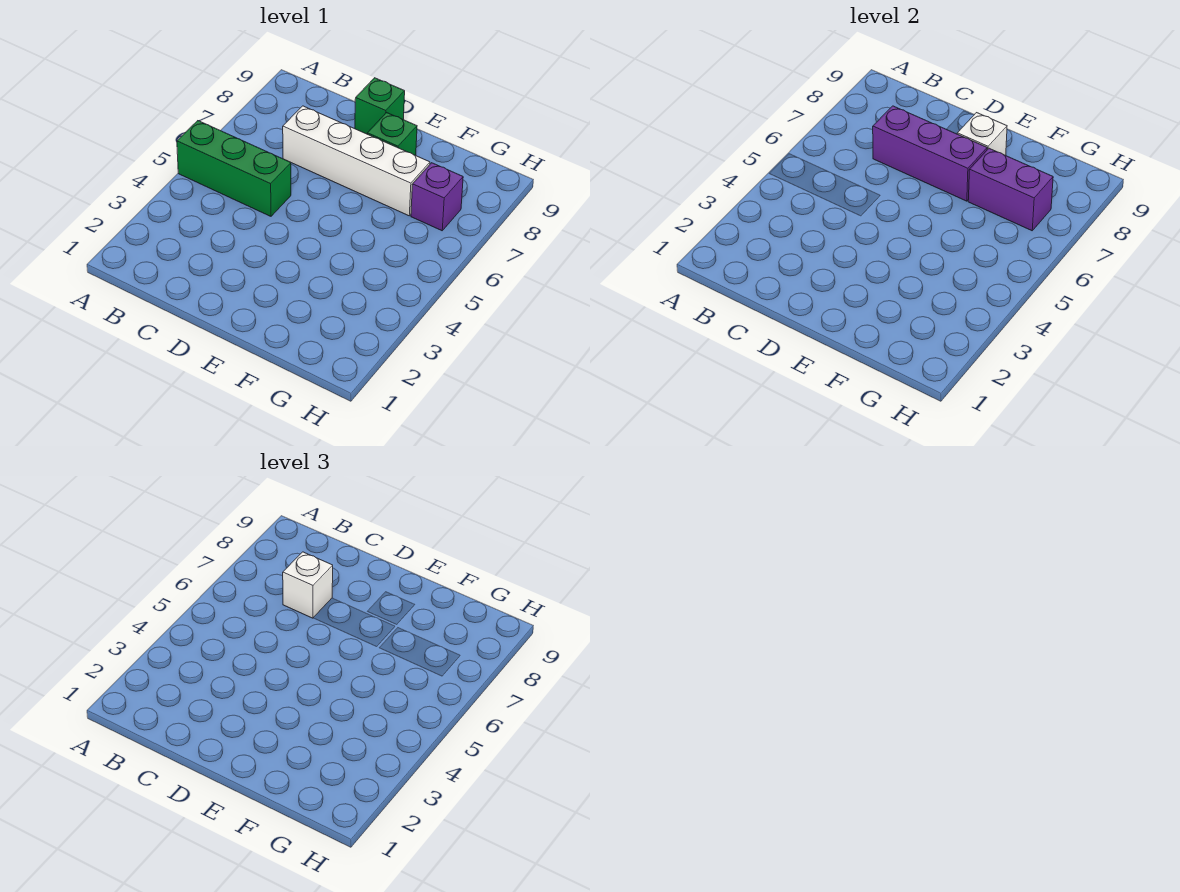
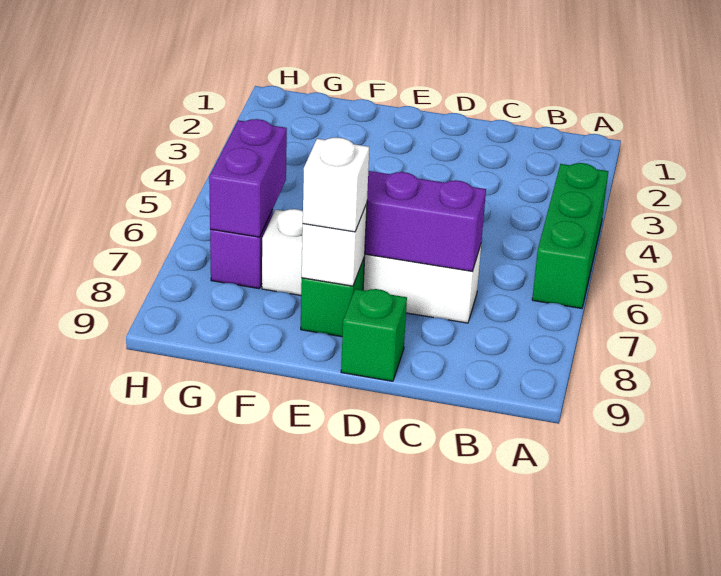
green brick A5:C5 level 1 -> green brick A4:A6 level 1
white brick C7 level 3 -> white brick E8 level 3
purple brick F7:G7 level 2 -> purple brick G6:G7 level 2

